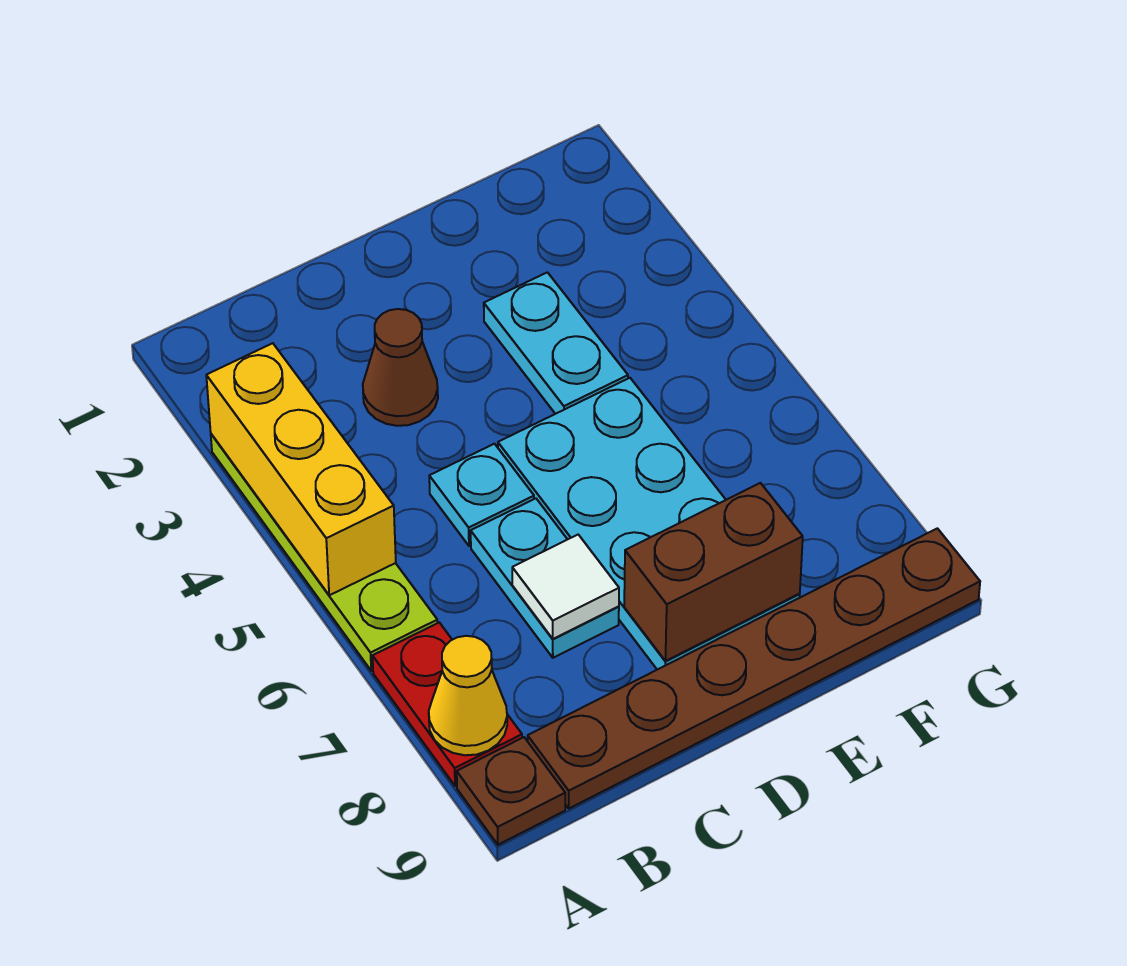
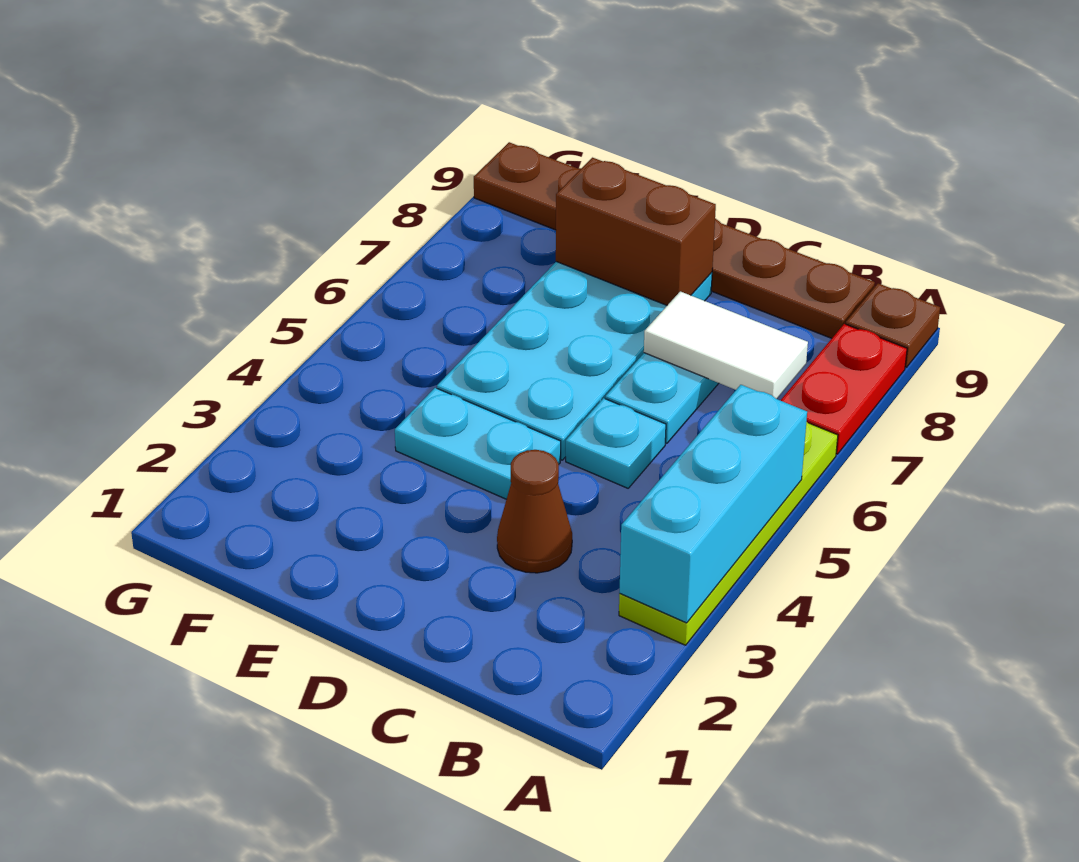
yellow brick A3:A5 level 2 -> cyan brick A3:A5 level 2
yellow cone A8 level 2 -> none
white tile C7 level 2 -> white tile B7:C7 level 2
cyan plate E3:E4 level 1 -> cyan plate D4:E4 level 1

